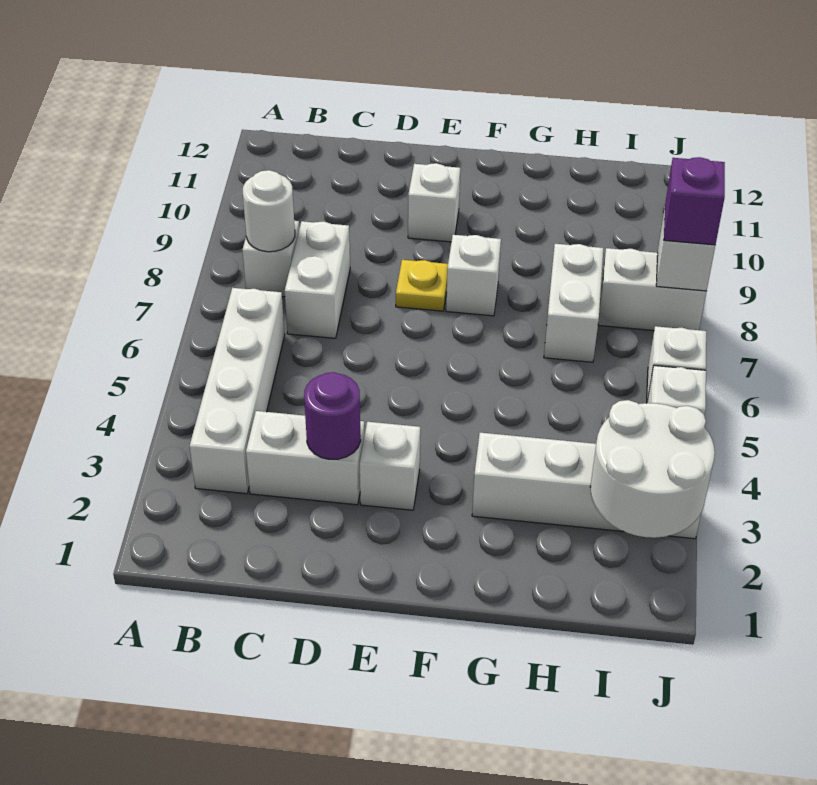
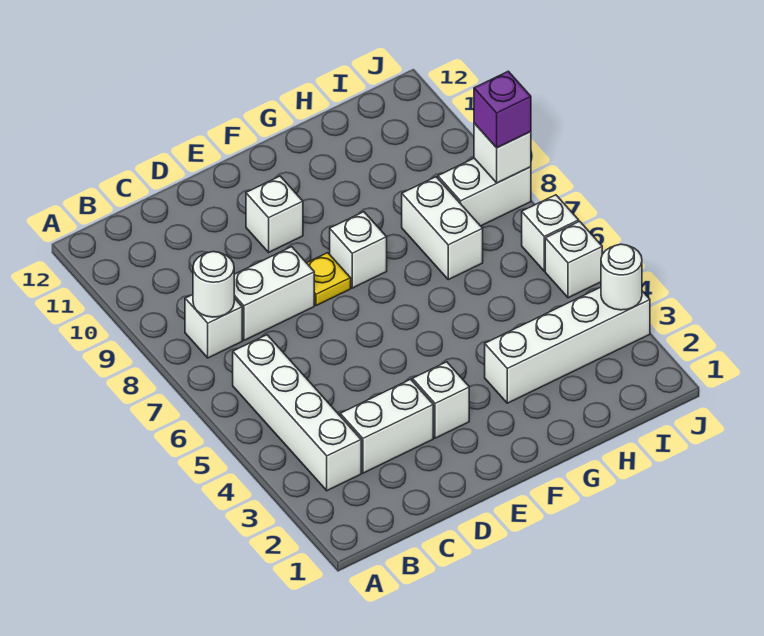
white brick C7:C8 level 1 -> white brick C8:D8 level 1
purple round brick D3 level 2 -> none
white round brick I2:J3 level 2 -> white round brick J3 level 2

